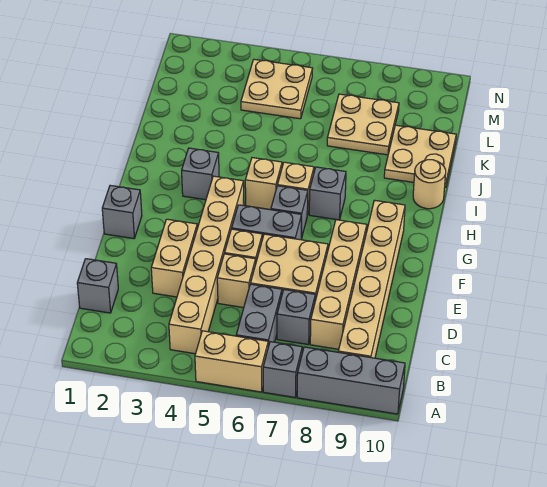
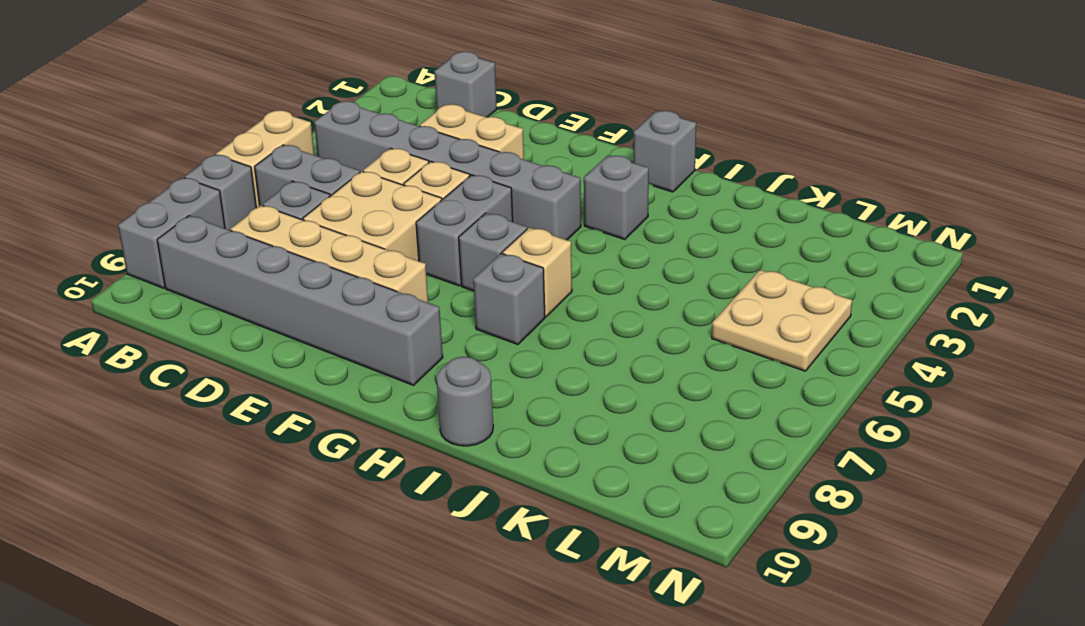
grey brick A8:A10 level 1 -> grey brick A8:A9 level 1
tan brick B4:G4 level 1 -> grey brick B4:G4 level 1
tan brick B9:G9 level 1 -> grey brick B9:G9 level 1
grey brick F1 level 1 -> grey brick H1 level 1
tan brick H5 level 1 -> none
tan round brick I10 level 1 -> grey round brick I10 level 1
tan plate J9:K10 level 1 -> none
tan plate K7:L8 level 1 -> none

